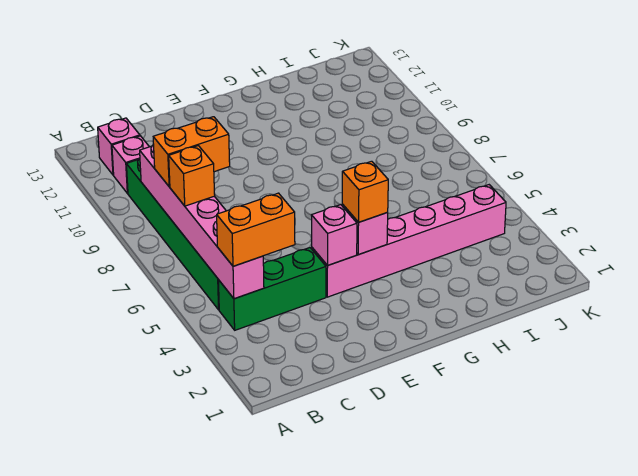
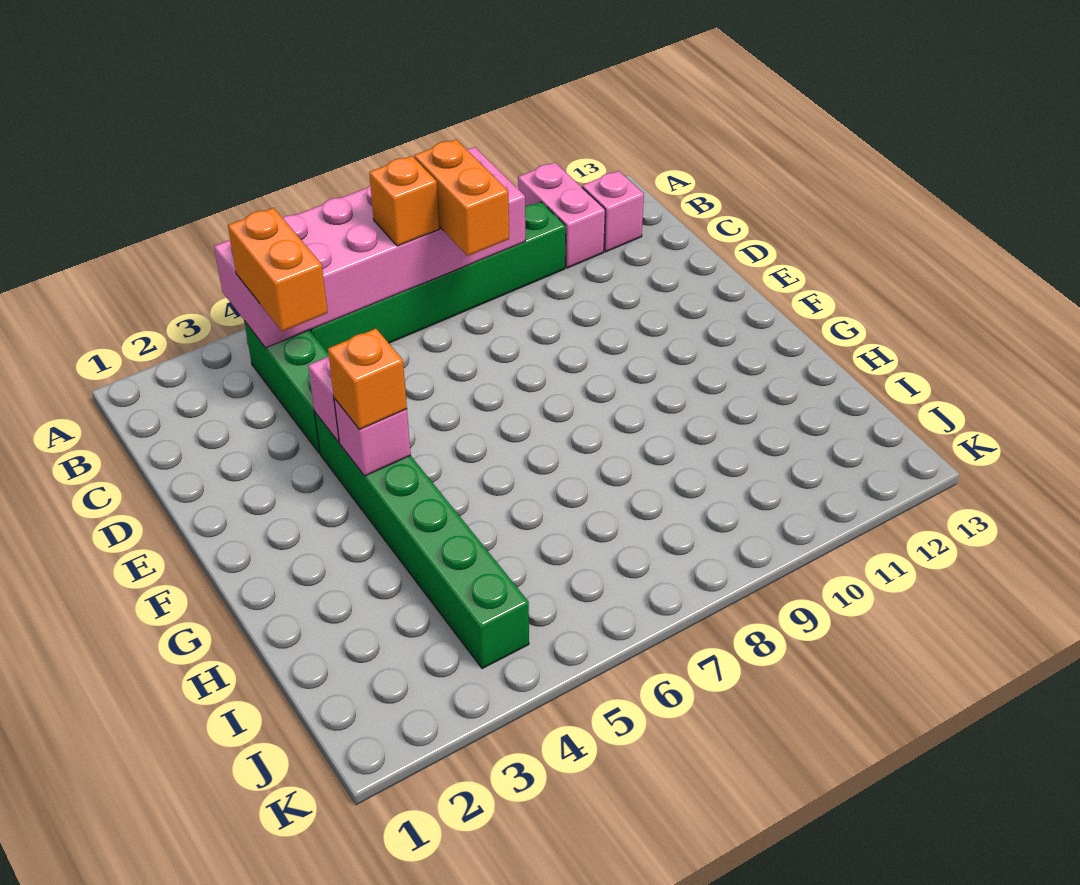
pink brick B4:B9 level 2 -> pink brick A4:B9 level 2
pink brick B11 level 1 -> pink brick A11:B11 level 1
pink brick E4:J4 level 1 -> green brick E4:J4 level 1

